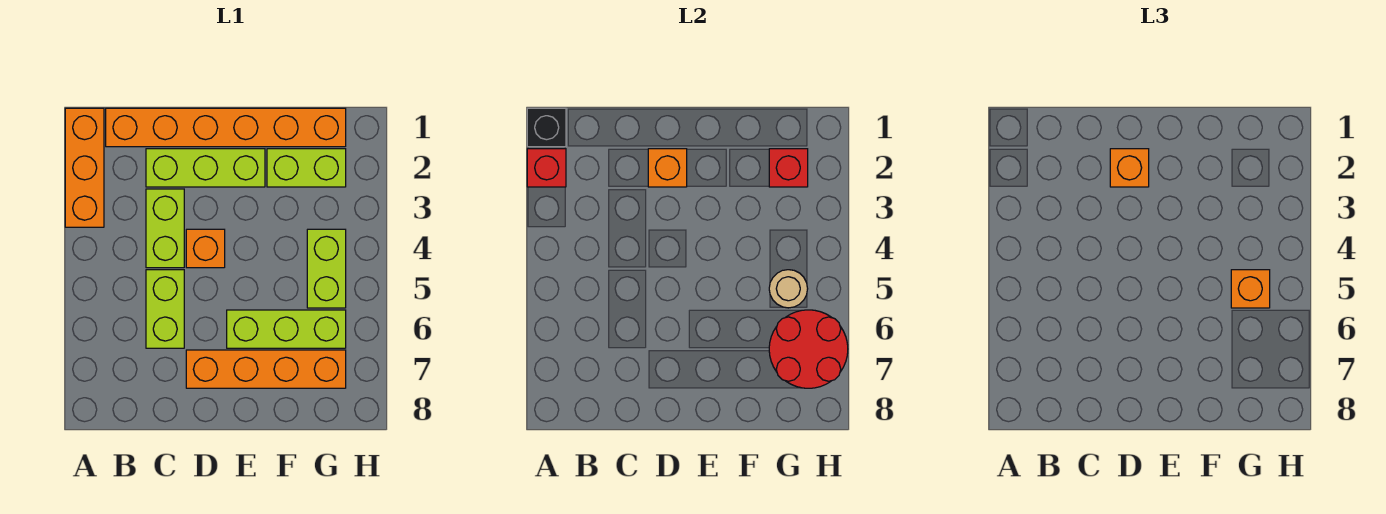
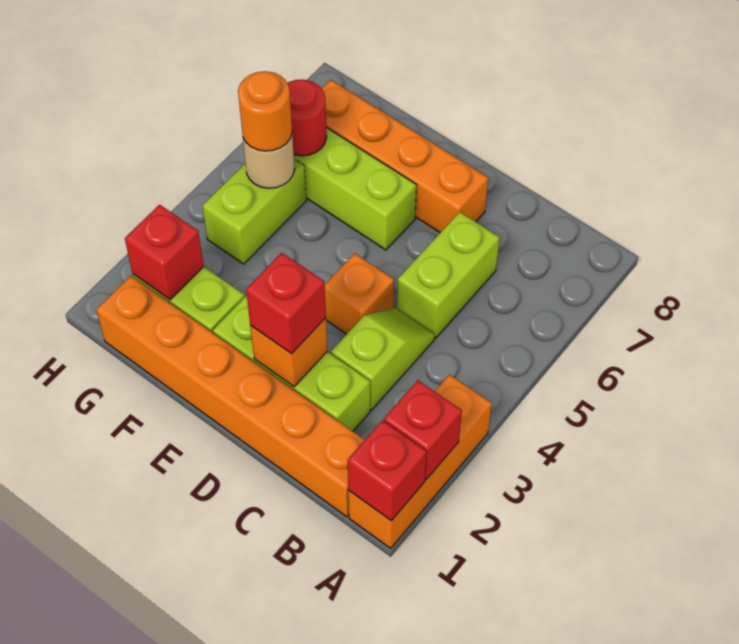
black brick A1 level 2 -> red brick A1 level 2
lime brick C3:C4 level 1 -> lime slope C3:C4 level 1 top 3
orange brick D2 level 3 -> red brick D2 level 3
orange brick G5 level 3 -> orange round brick G5 level 3
red round brick G6:H7 level 2 -> red round brick G6 level 2

